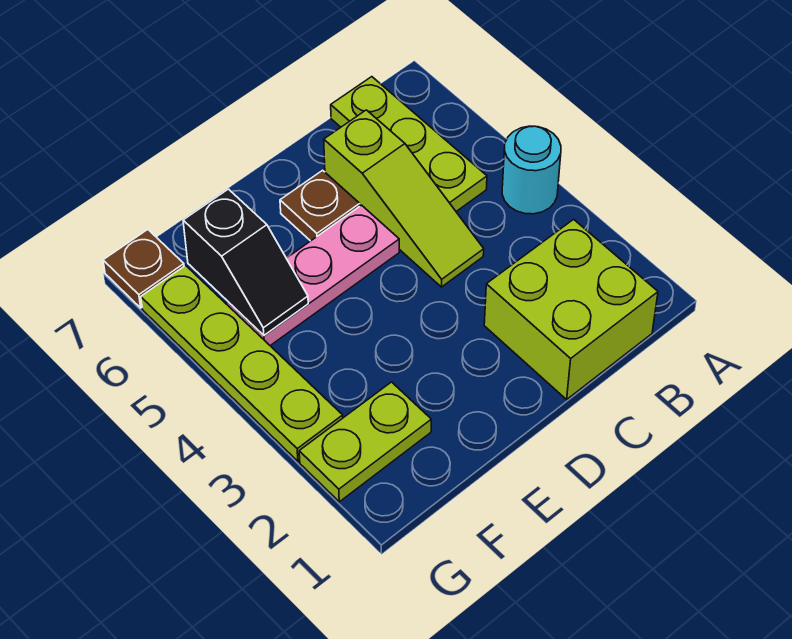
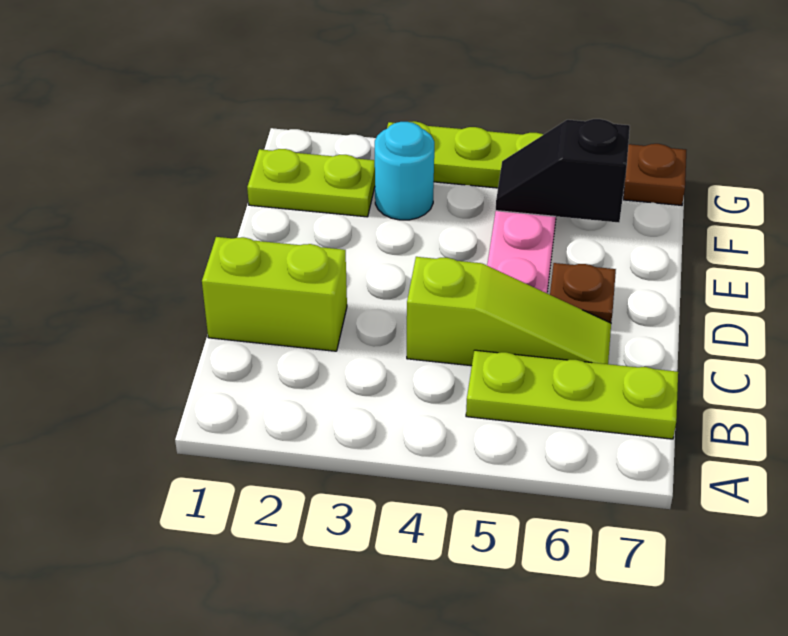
cyan round brick A4 level 1 -> cyan round brick F3 level 1
lime brick B1:C2 level 1 -> lime brick C1:C2 level 1
lime slope C4:C6 level 1 top 6 -> lime slope C4:C6 level 1 top 4
lime plate F2:G2 level 1 -> lime plate F1:F2 level 1

